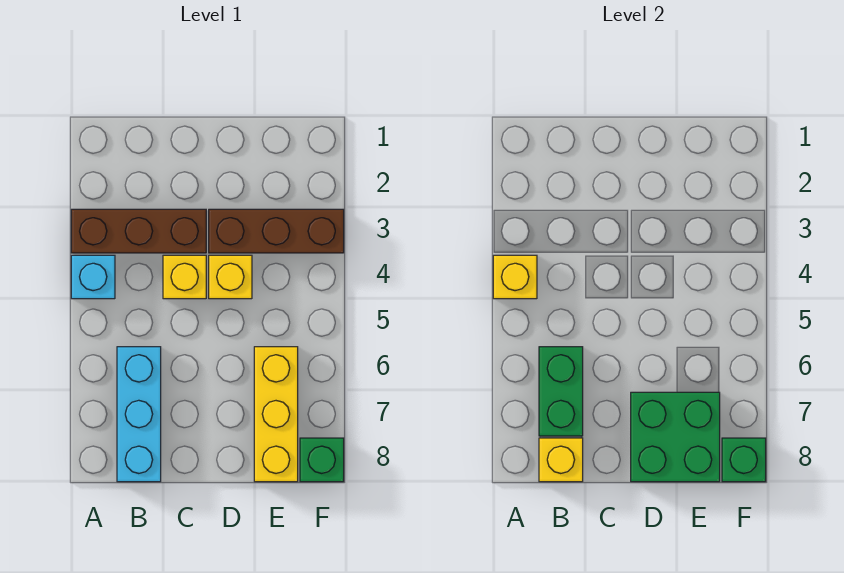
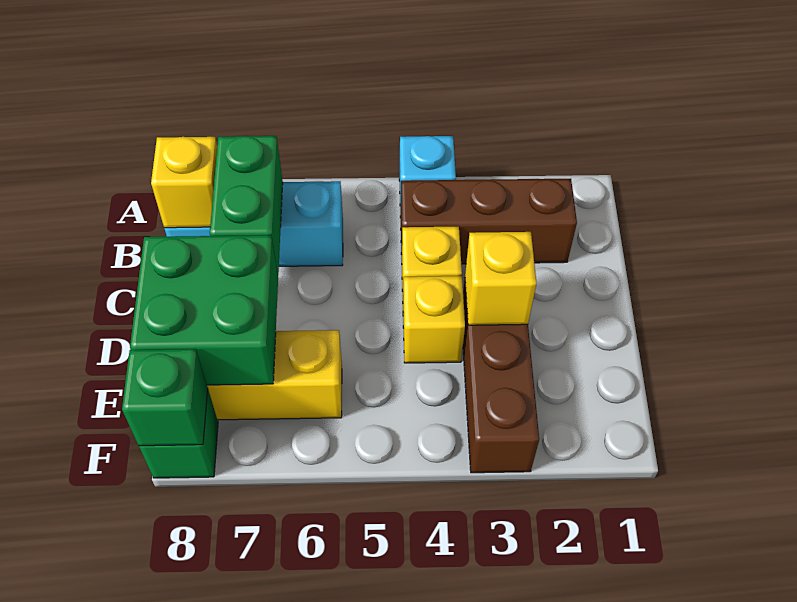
brown brick A3:C3 level 1 -> brown brick B2:B4 level 1
yellow brick A4 level 2 -> yellow brick D3 level 2
green brick B6:B7 level 2 -> green brick B7:C7 level 2

